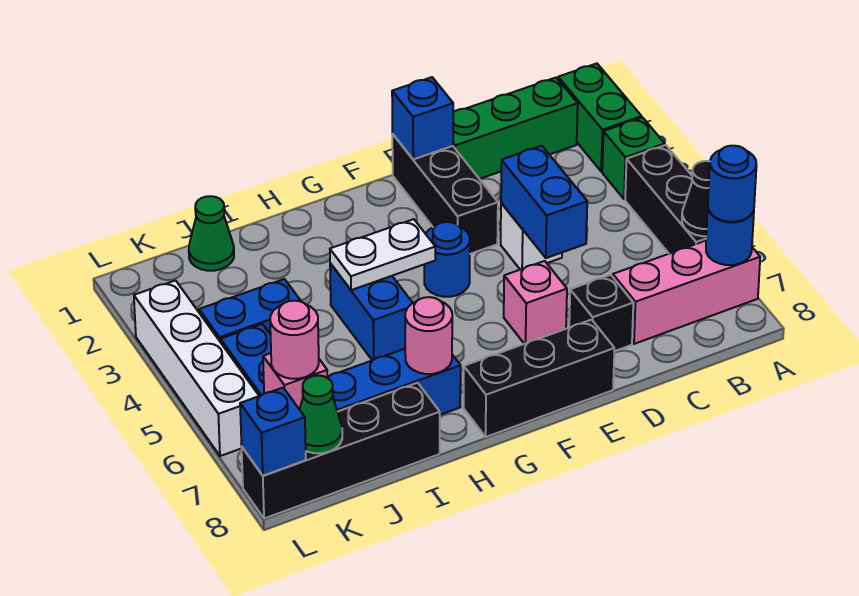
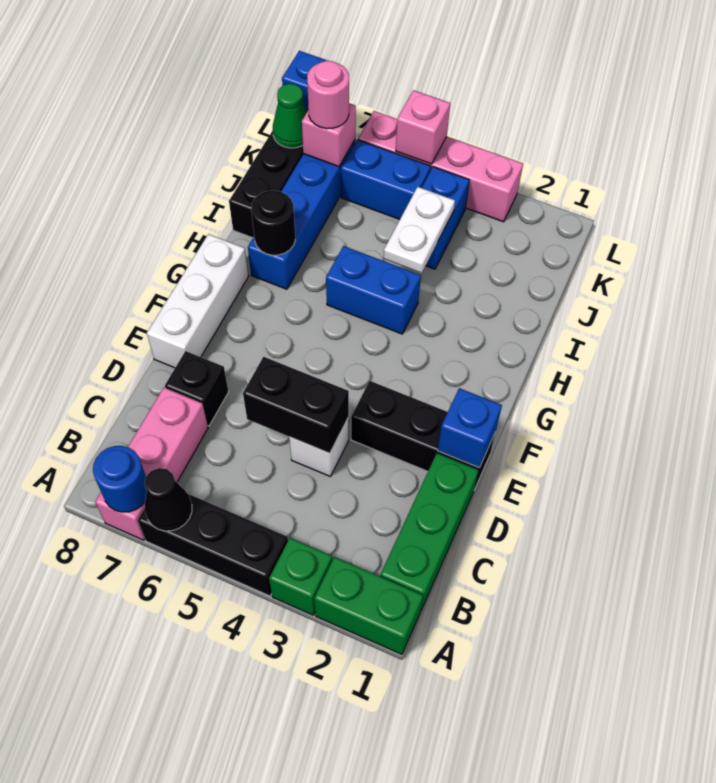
blue round brick A7 level 3 -> none
blue brick D4:D5 level 2 -> black brick D4:D5 level 2
pink brick E6 level 1 -> pink brick L5 level 2
black brick E8:G8 level 1 -> white brick E8:G8 level 1
blue round brick F4 level 1 -> none
white plate G4:H4 level 2 -> white plate I4:J4 level 2
pink round brick H7 level 2 -> black round brick H7 level 2
green cone J1 level 1 -> none
white brick L3:L6 level 1 -> pink brick L3:L6 level 1

